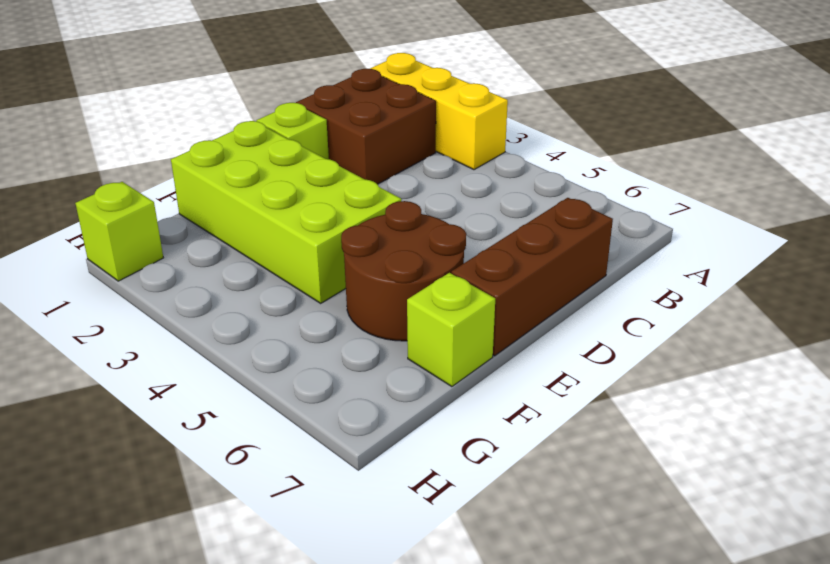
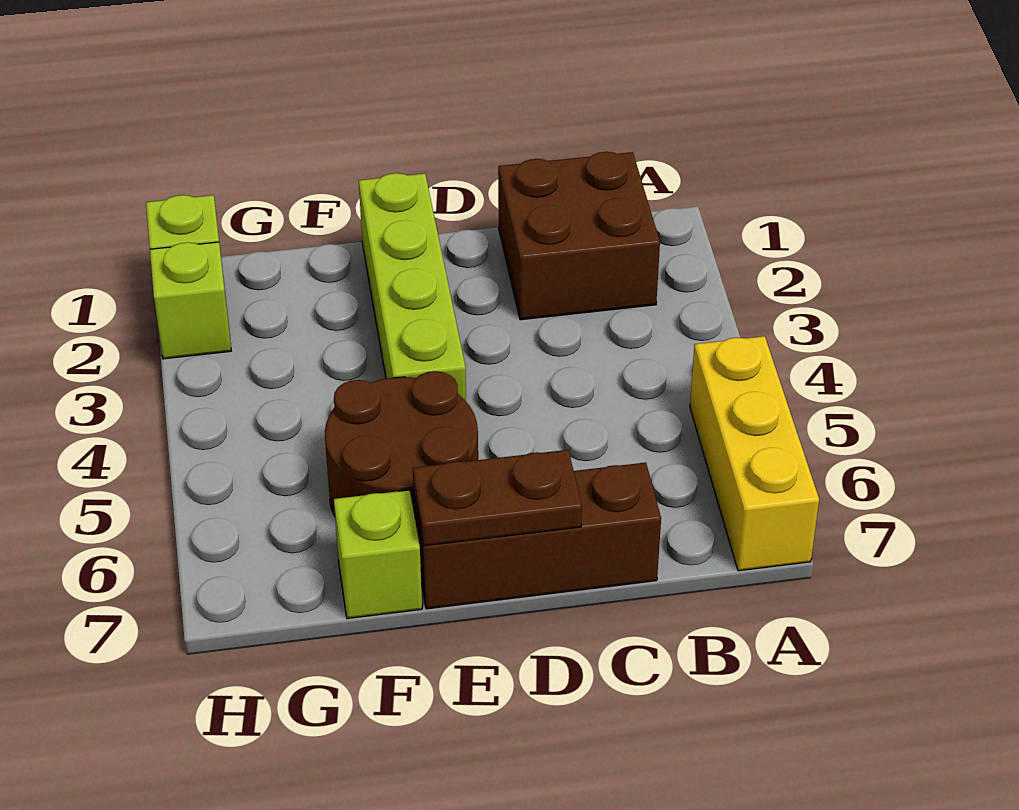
yellow brick A1:A3 level 1 -> yellow brick A5:A7 level 1
lime brick D1 level 1 -> lime brick H2 level 1
none -> brown plate D7:E7 level 2
lime brick E1:F4 level 1 -> lime brick E1:E4 level 1

